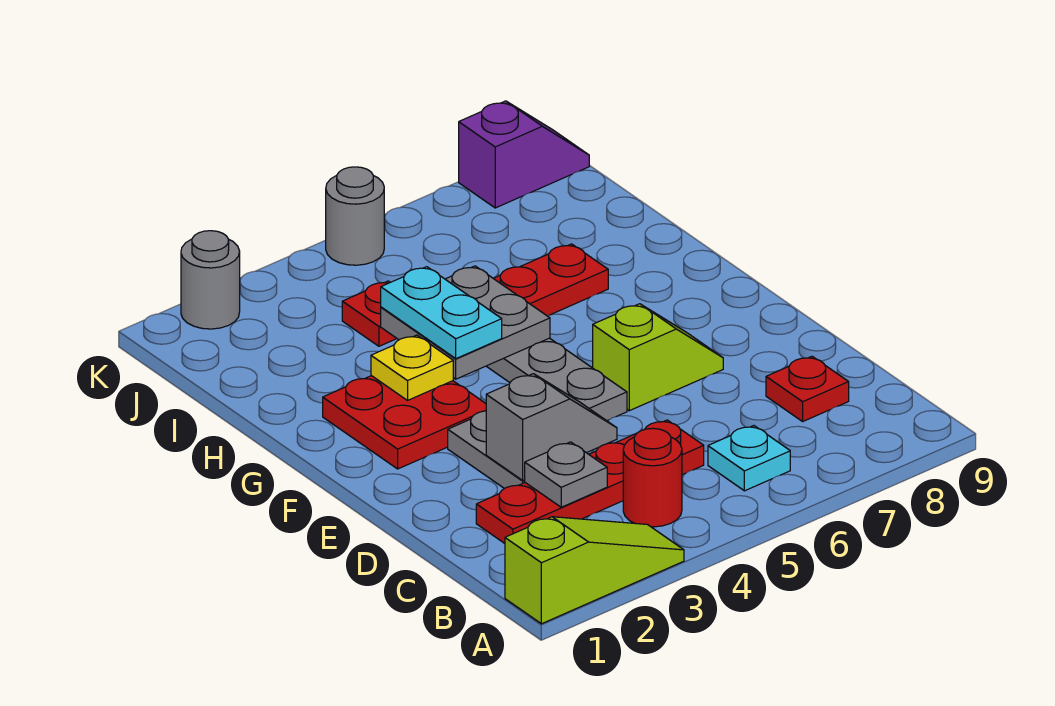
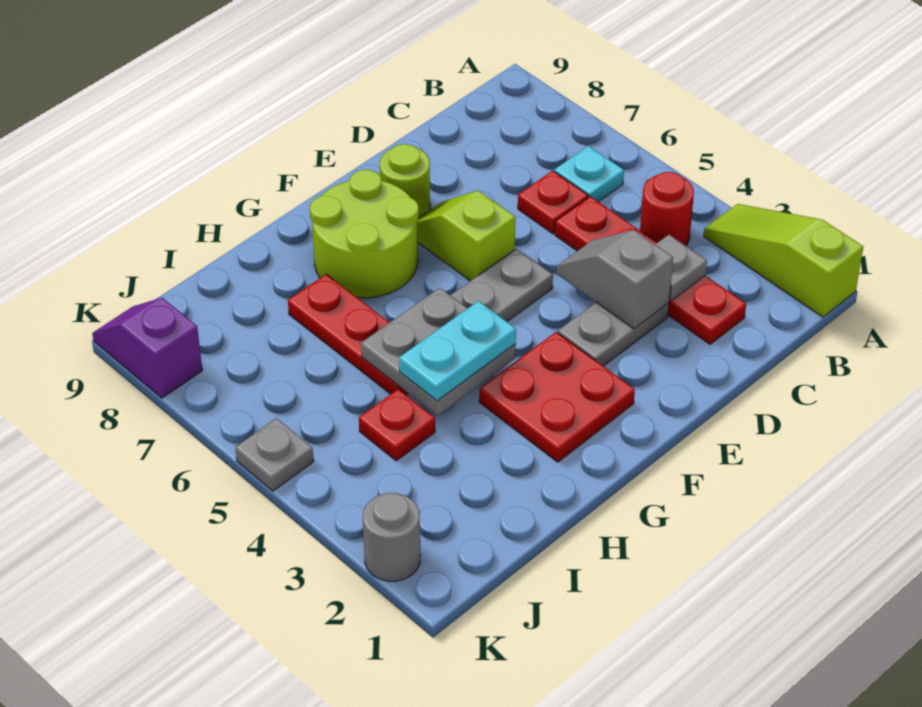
red plate C8 level 1 -> red plate C6 level 1
none -> lime round brick E8 level 1
none -> lime round brick F7:G8 level 1
yellow plate G3 level 2 -> none
grey round brick K5 level 1 -> grey plate K5 level 1

